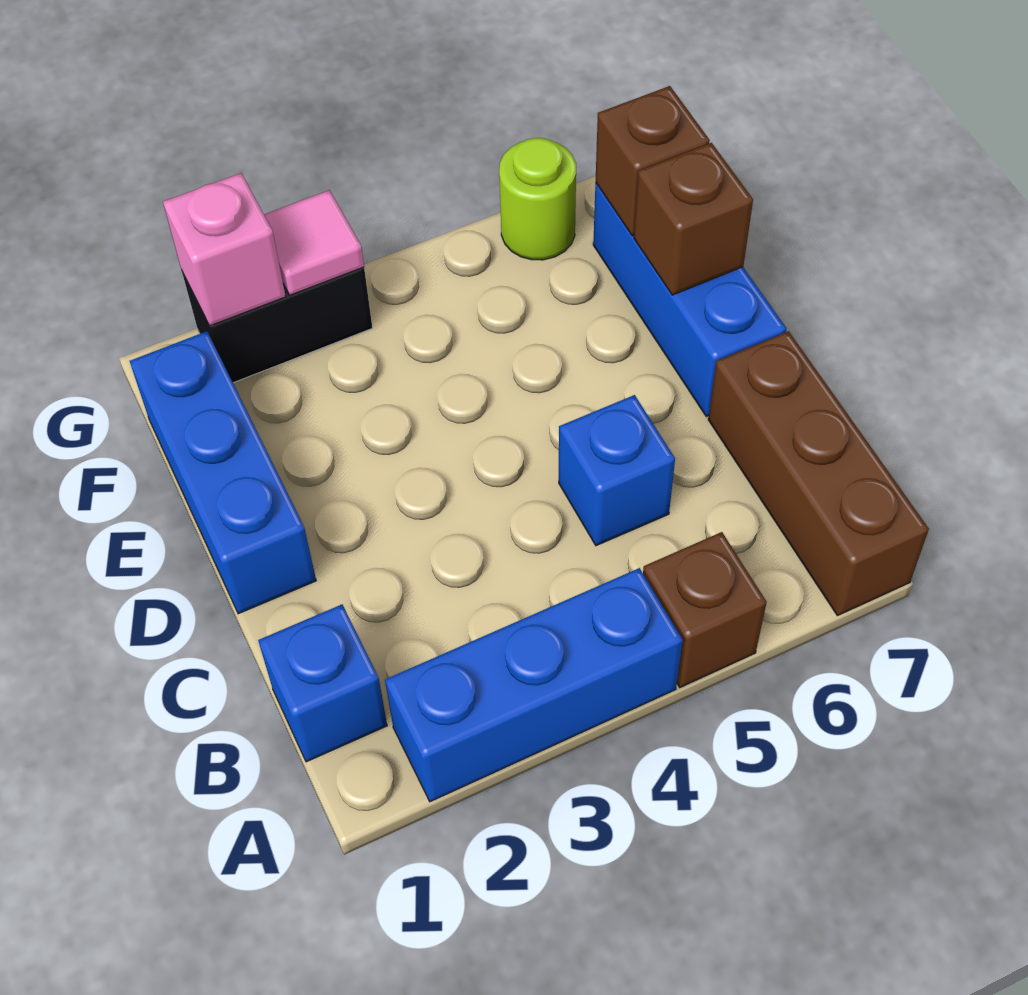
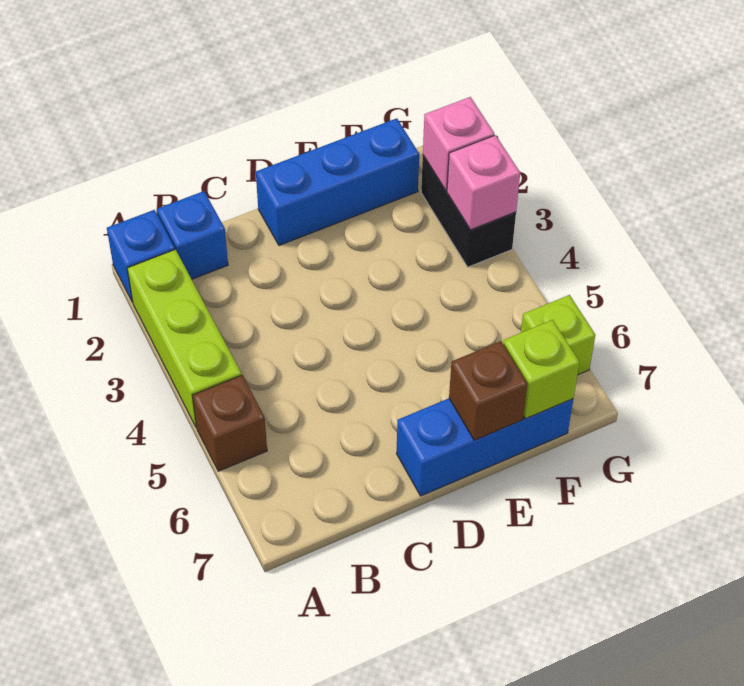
blue brick A2:A4 level 1 -> lime brick A2:A4 level 1
brown brick A7:C7 level 1 -> none
blue brick C5 level 1 -> blue brick A1 level 1
brown brick F7 level 2 -> lime brick F7 level 2
pink tile G3 level 2 -> pink brick G3 level 2
lime round brick G6 level 1 -> lime brick G6 level 1

